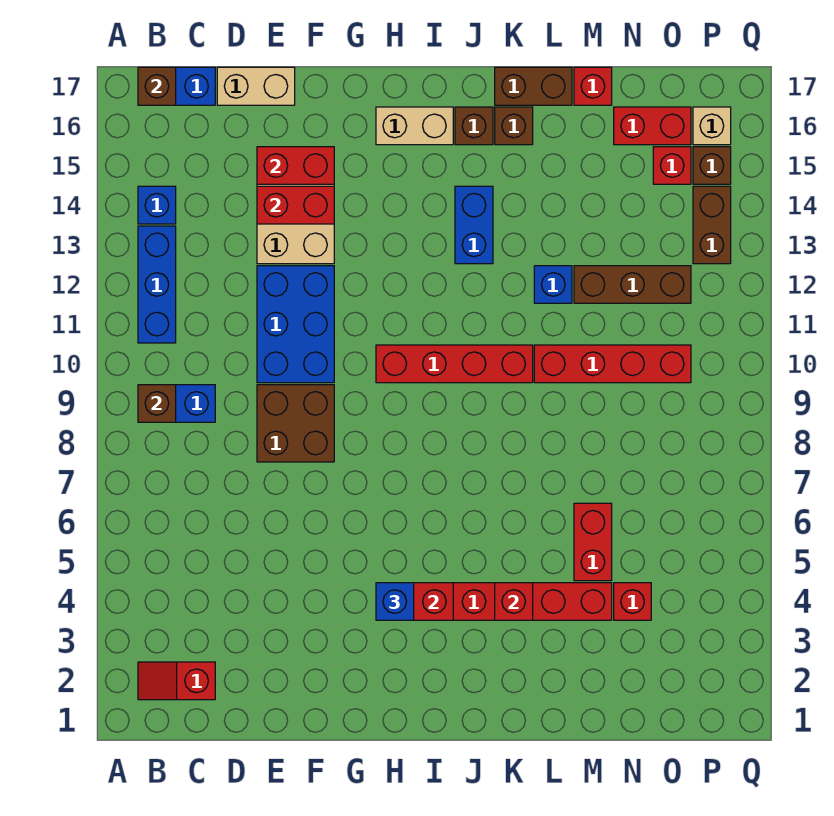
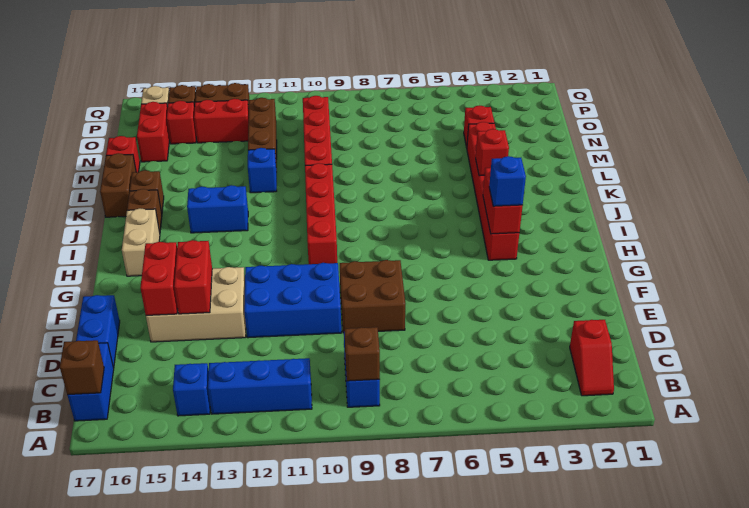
tan brick D17:E17 level 1 -> blue brick D17:E17 level 1
red brick M5:M6 level 1 -> red brick O13:O14 level 1

